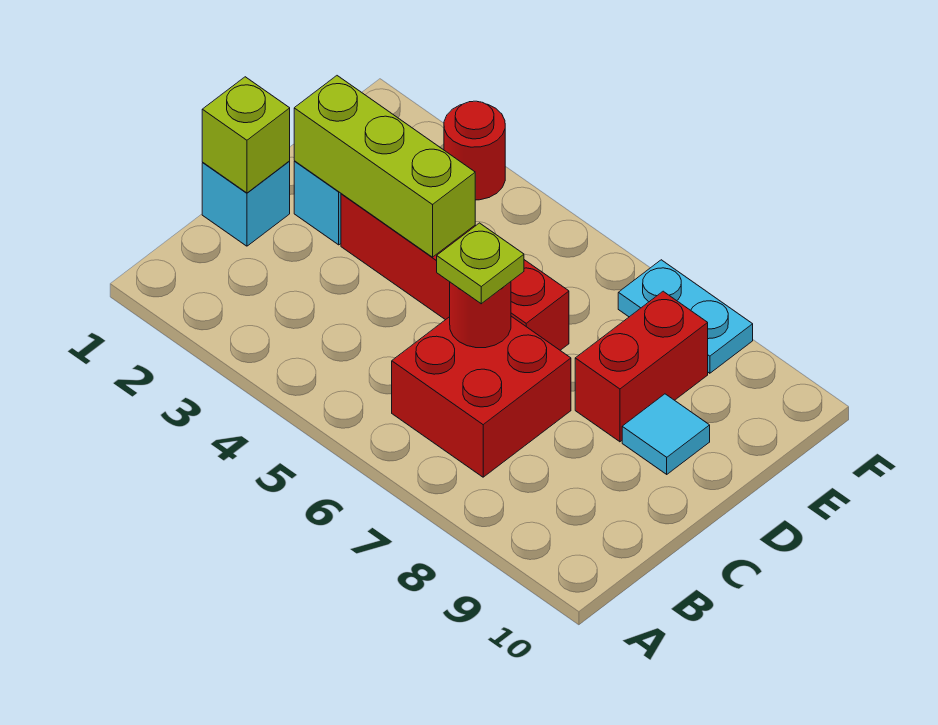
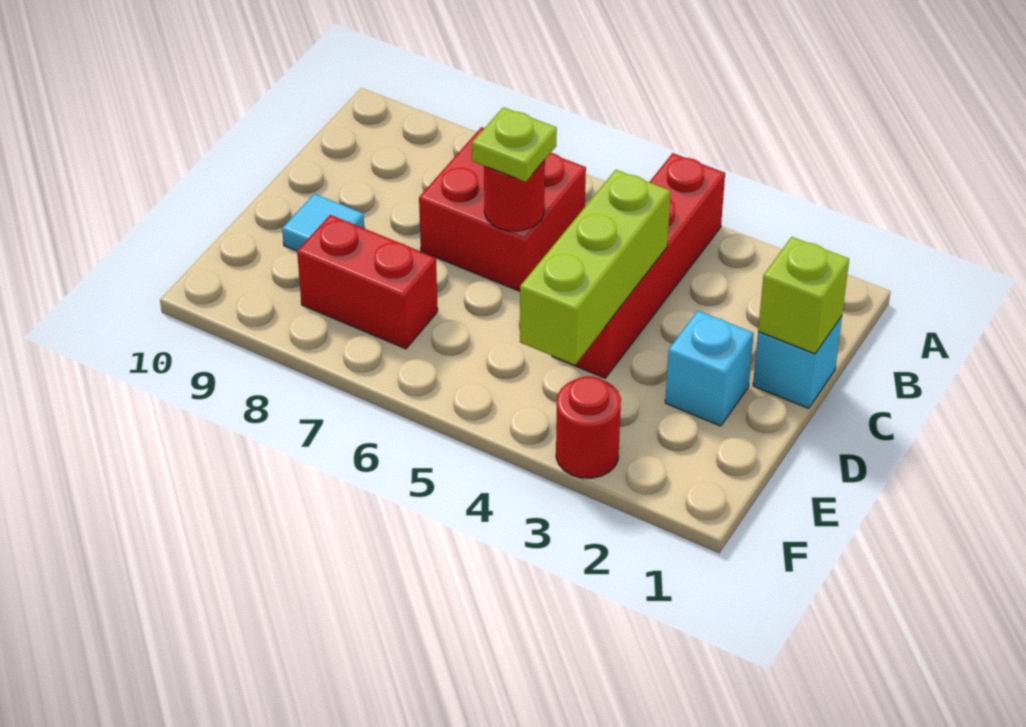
lime brick D2:D4 level 2 -> lime brick C4:E4 level 2
red brick D3:D6 level 1 -> red brick A4:D4 level 1
red brick D8:E8 level 1 -> red brick E7:E8 level 1
cyan plate F7:F8 level 1 -> none

